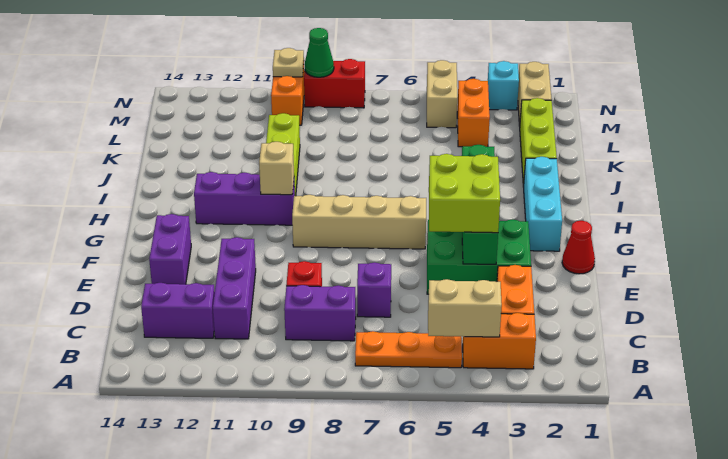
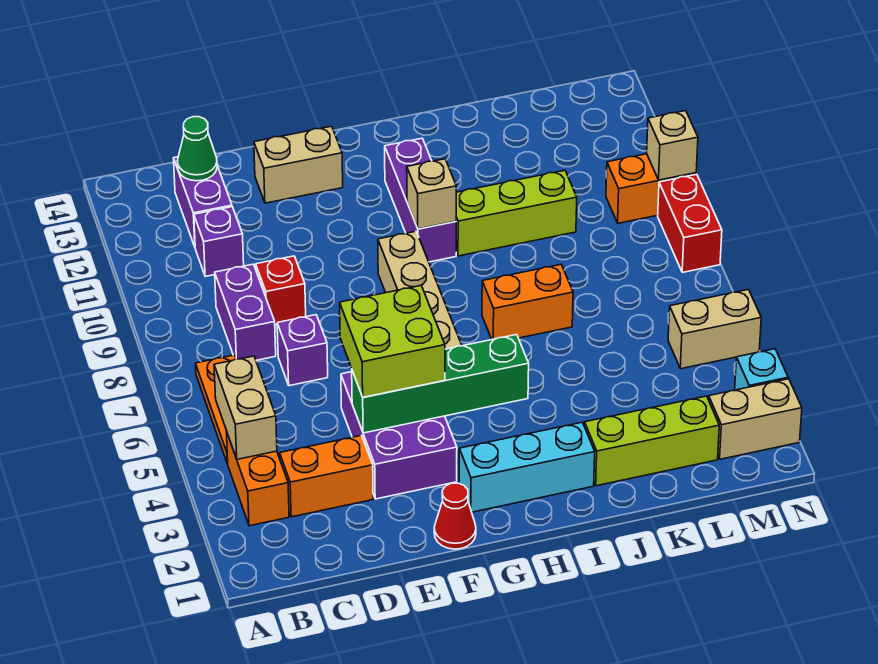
purple brick C11:E11 level 1 -> purple brick C11 level 1
green brick E3:F5 level 1 -> purple brick E3:F5 level 1
purple brick E13:F13 level 1 -> tan brick E13:F13 level 1
orange brick L4:M4 level 1 -> orange brick I7:J7 level 1
green cone N9 level 2 -> green cone C13 level 2
tan plate N10 level 2 -> tan brick N10 level 2

